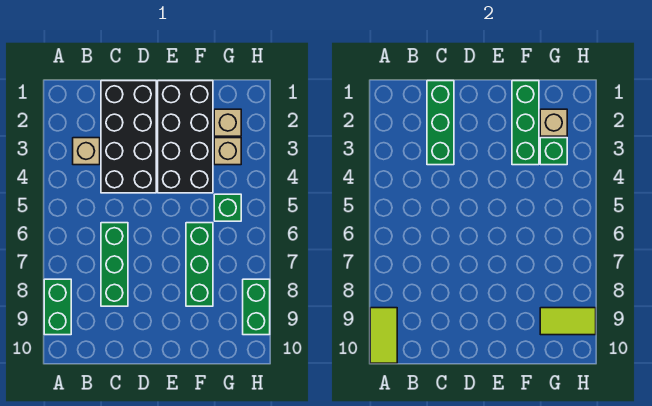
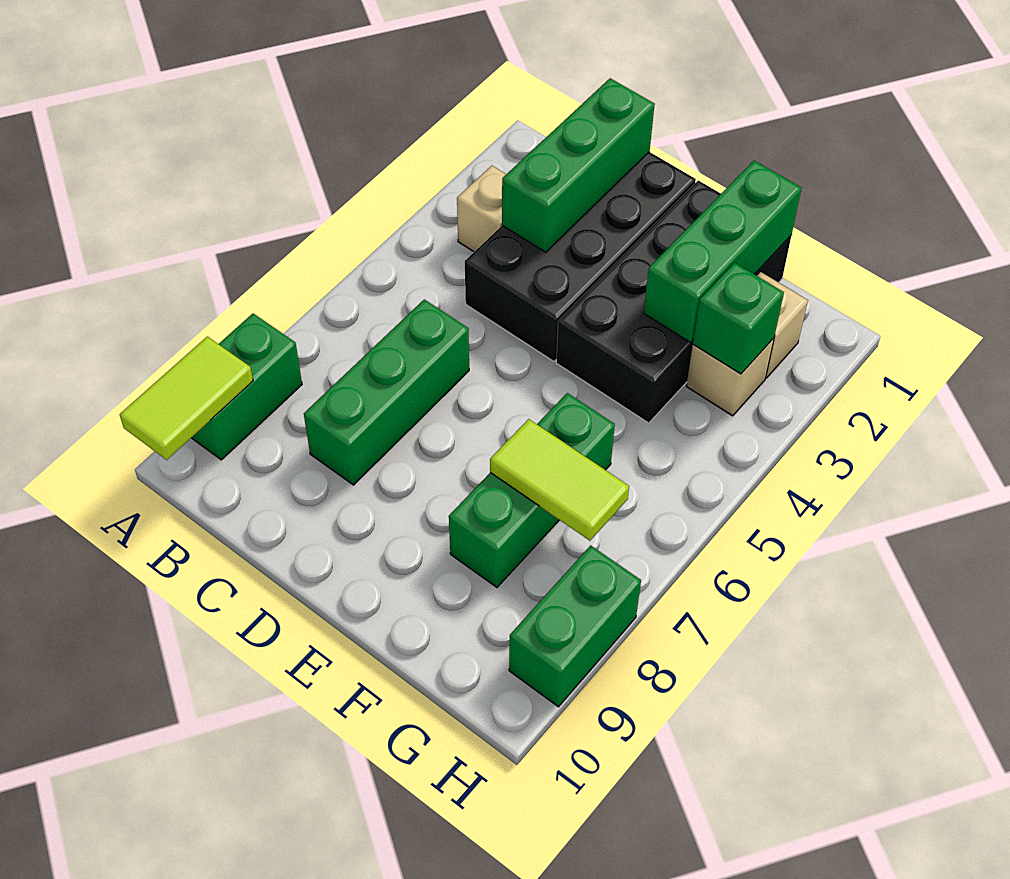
tan brick G2 level 2 -> none
green brick G5 level 1 -> none
lime tile G9:H9 level 2 -> lime tile F7:G7 level 2

